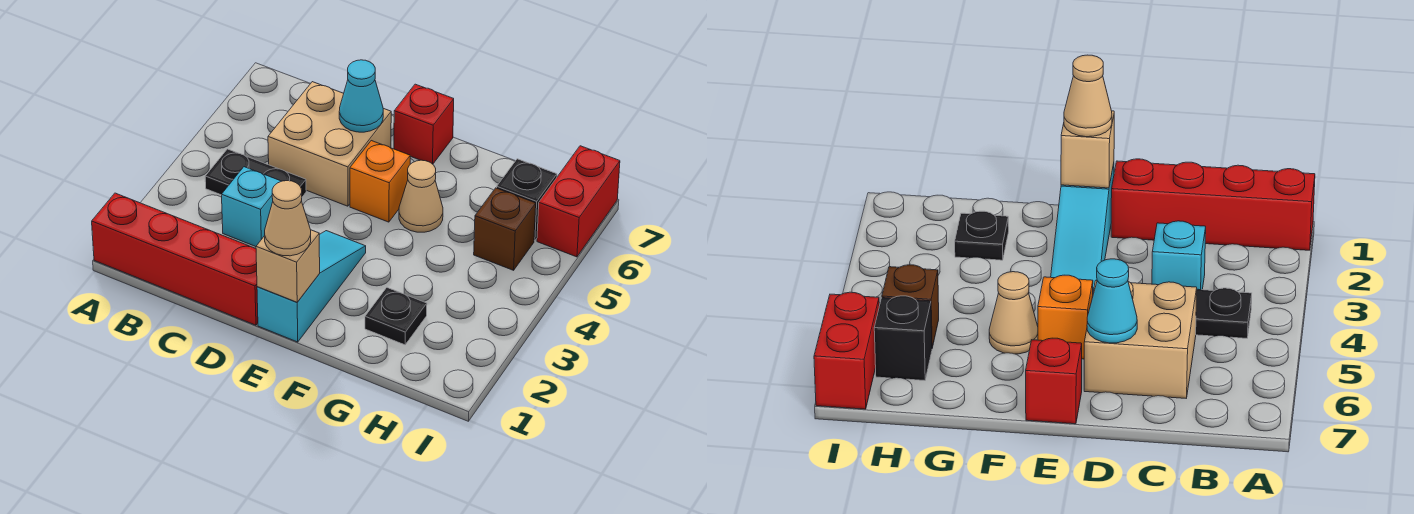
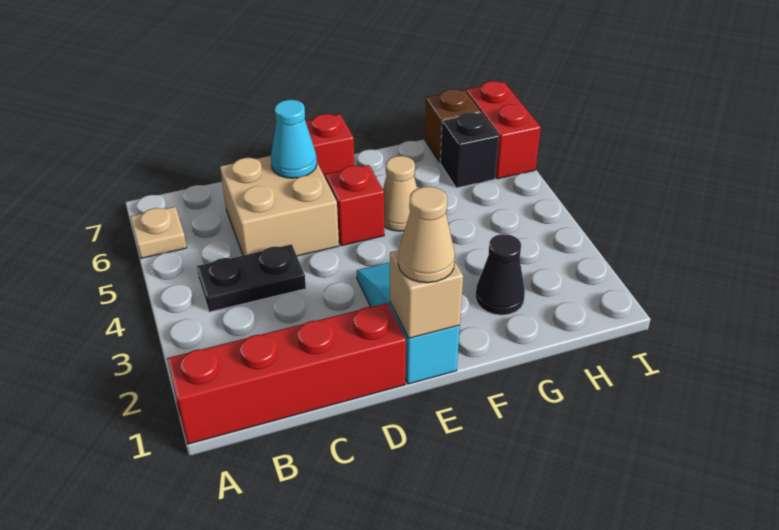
none -> tan plate A6 level 1
cyan brick C3 level 1 -> none
orange brick E5 level 1 -> red brick E5 level 1
black plate G2 level 1 -> black cone G2 level 1
brown brick H5 level 1 -> brown brick H7 level 1

